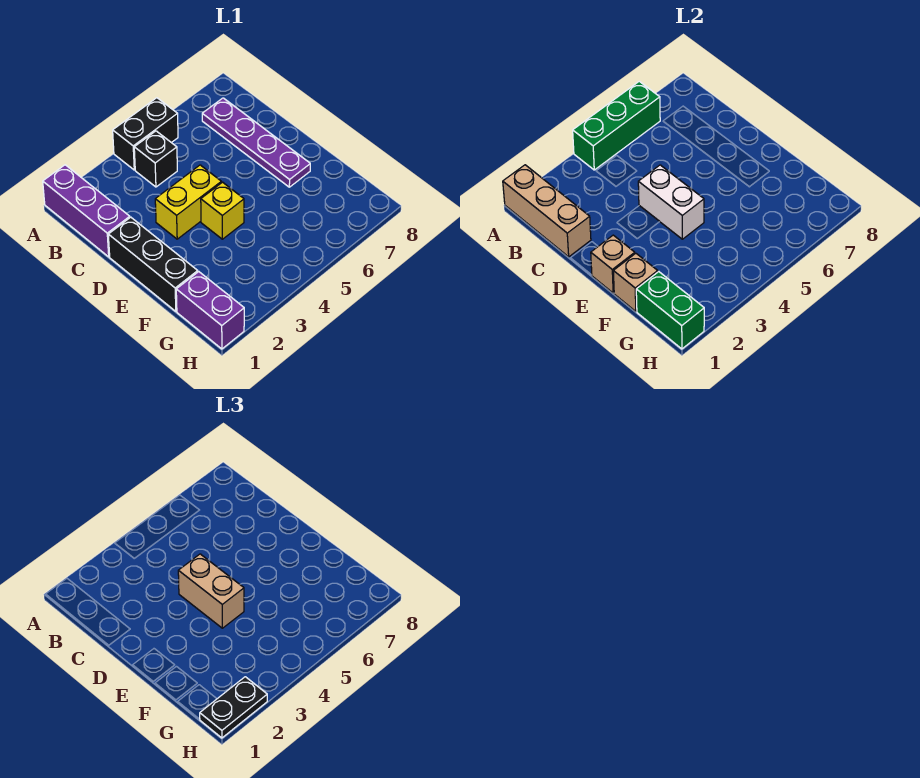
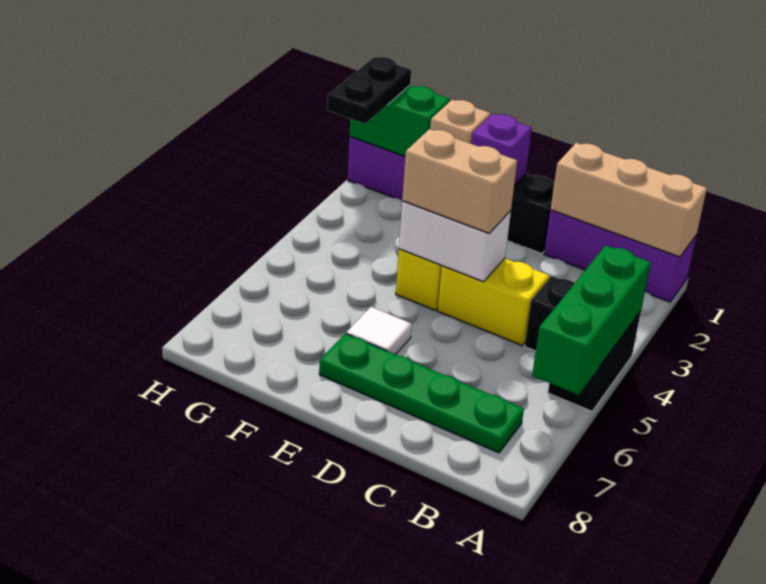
purple plate B7:E7 level 1 -> green plate B7:E7 level 1
yellow brick D3:D4 level 1 -> yellow brick C4:D4 level 1
tan brick E1 level 2 -> purple brick E1 level 2
none -> white tile E6 level 1

